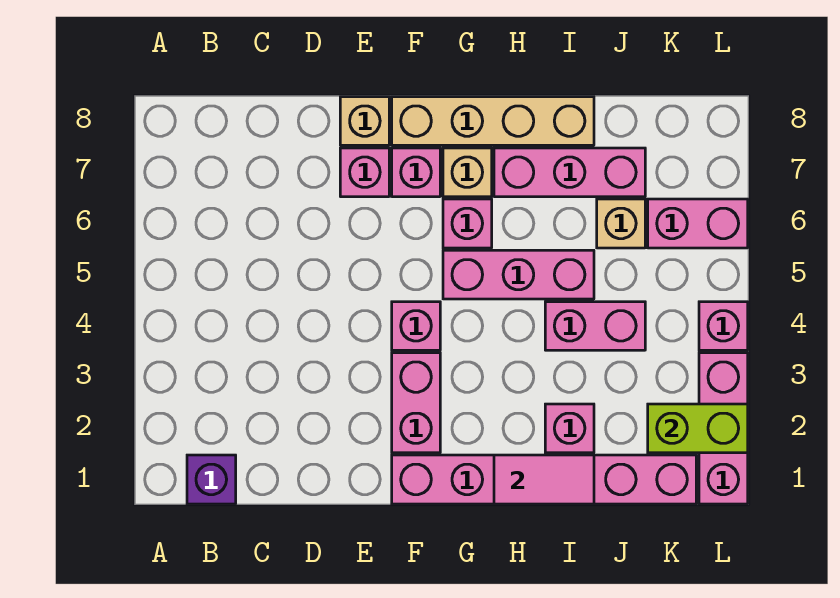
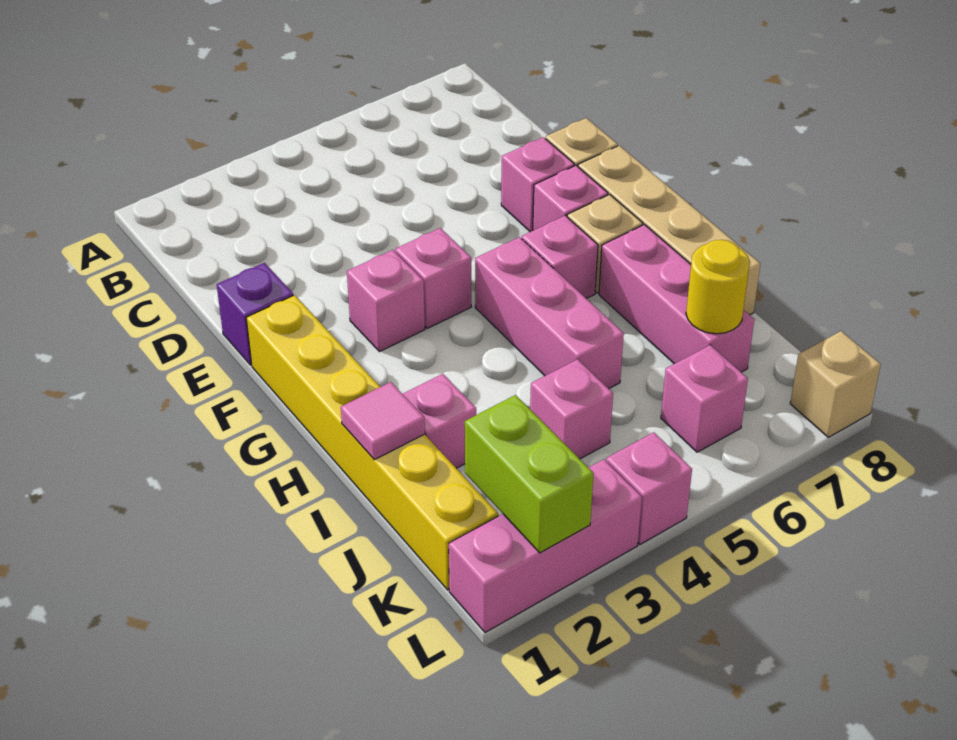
purple brick B1 level 1 -> purple brick E1 level 1
pink brick F1:K1 level 1 -> yellow brick F1:K1 level 1
pink brick F2:F3 level 1 -> pink brick F3 level 1
pink tile H1:I1 level 2 -> pink tile I1 level 2
pink brick I4:J4 level 1 -> pink brick J4 level 1
tan brick J6 level 1 -> tan brick L8 level 1
none -> yellow round brick J7 level 2
pink brick K6:L6 level 1 -> pink brick K6 level 1

